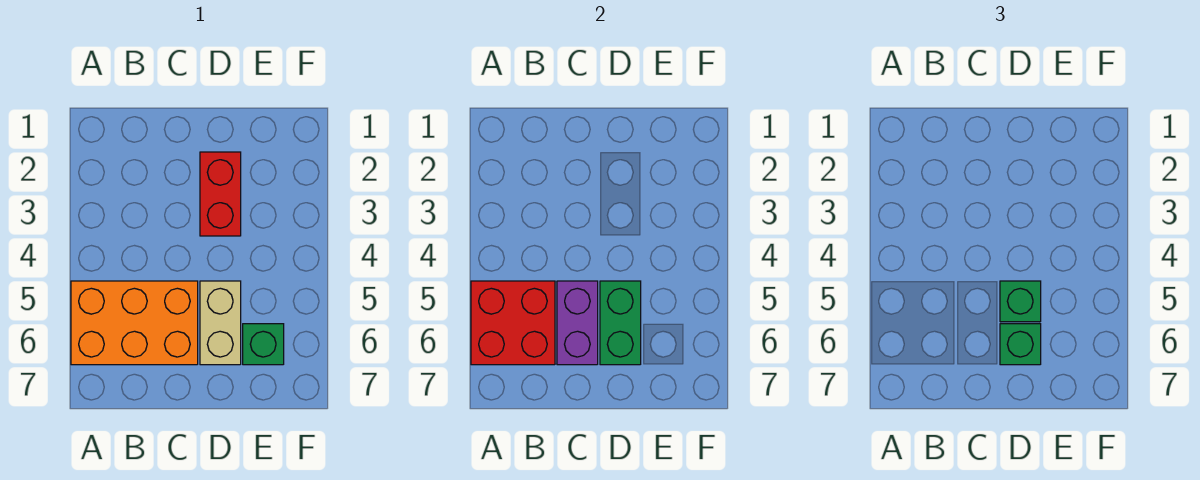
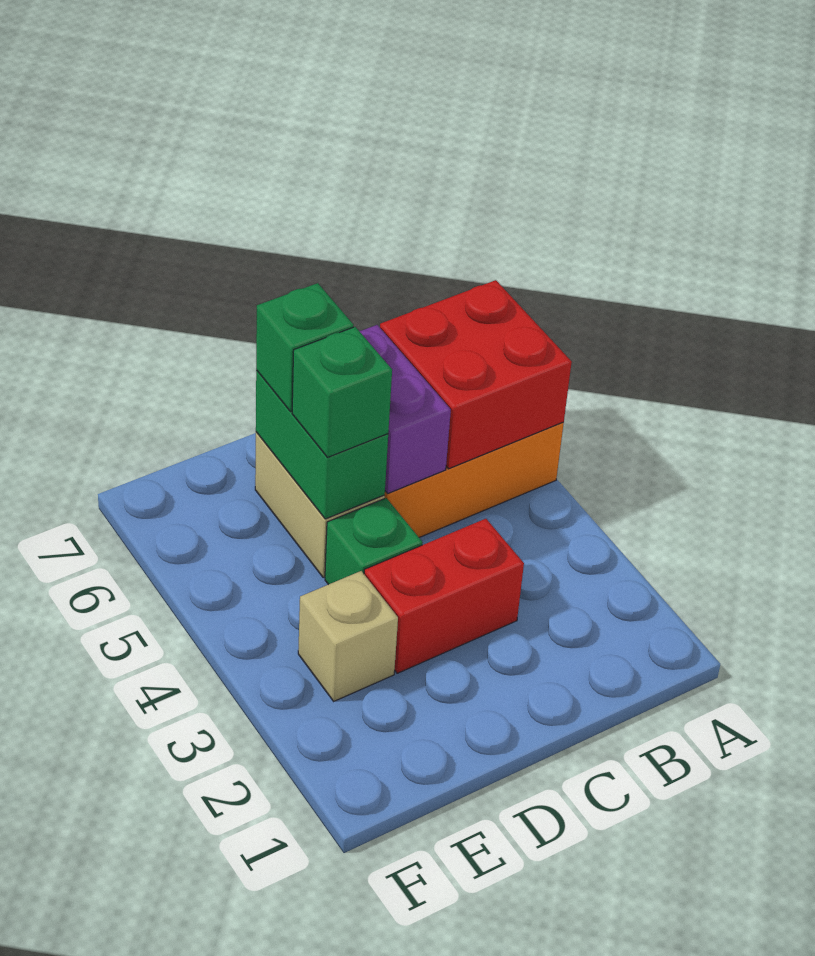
red brick D2:D3 level 1 -> red brick C3:D3 level 1
none -> tan brick E3 level 1
green brick E6 level 1 -> green brick D4 level 1

